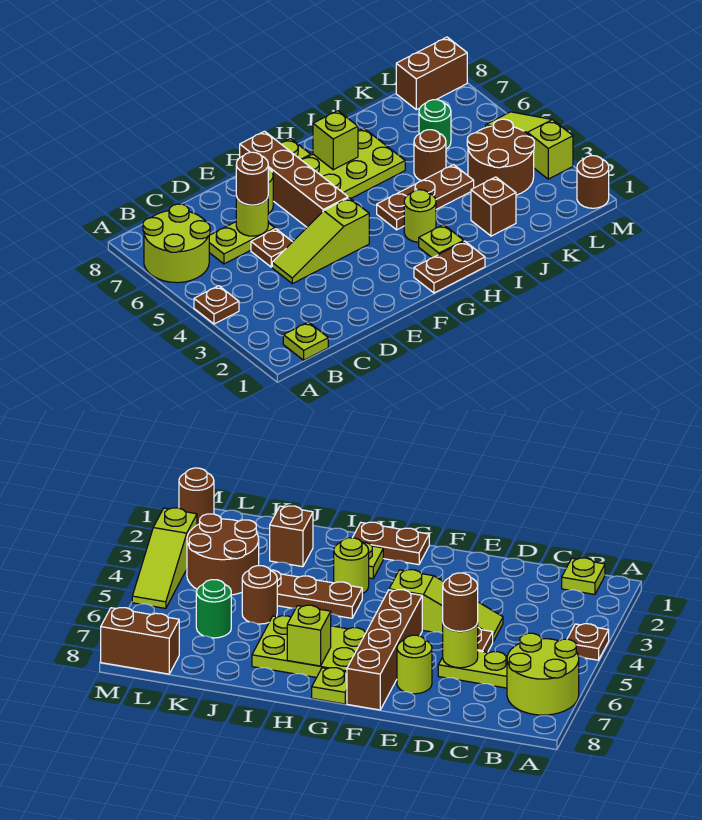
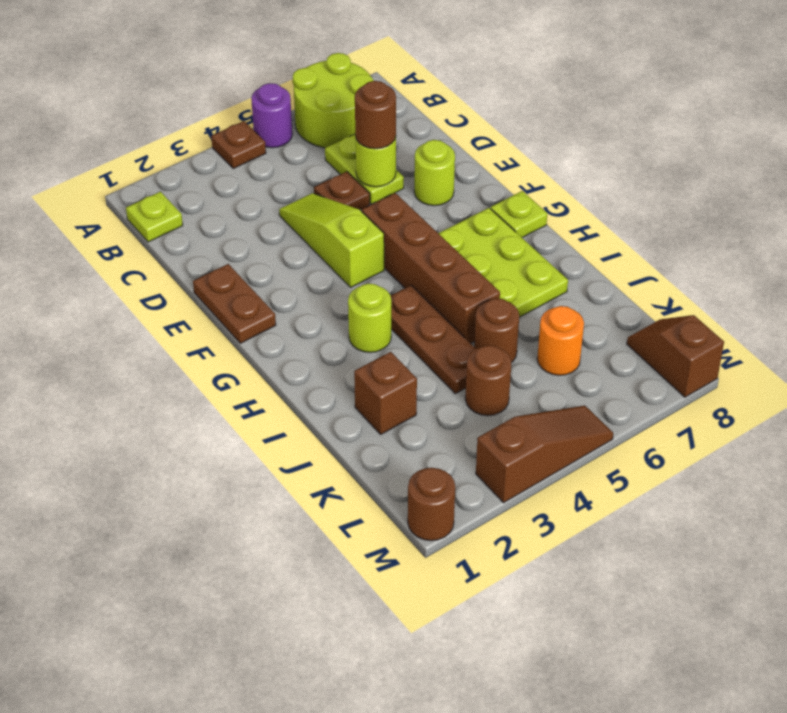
none -> purple round brick A5 level 1
brown brick F5:F8 level 1 -> brown brick F5:I5 level 1
brown plate G1:H1 level 1 -> brown plate E1:F1 level 1
lime plate H2 level 1 -> none
lime brick H7 level 2 -> none
brown round brick K3:L4 level 1 -> brown round brick K4 level 1
green round brick K6 level 1 -> orange round brick K6 level 1
brown brick L8:M8 level 1 -> brown slope L8:M8 level 1 top M
lime slope M3:M5 level 1 top 3 -> brown slope M3:M5 level 1 top 3

